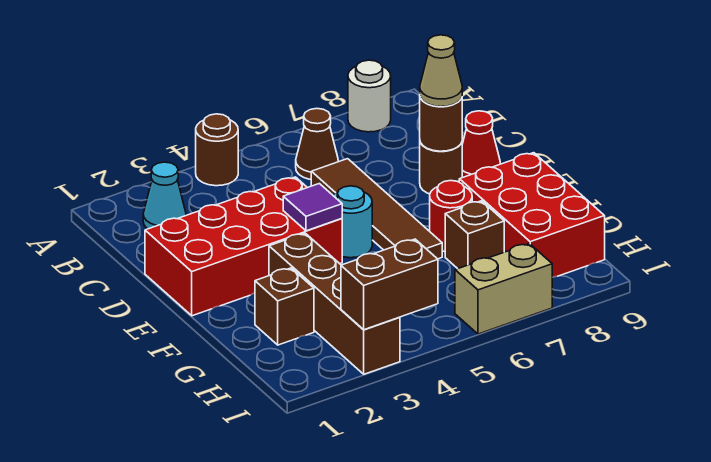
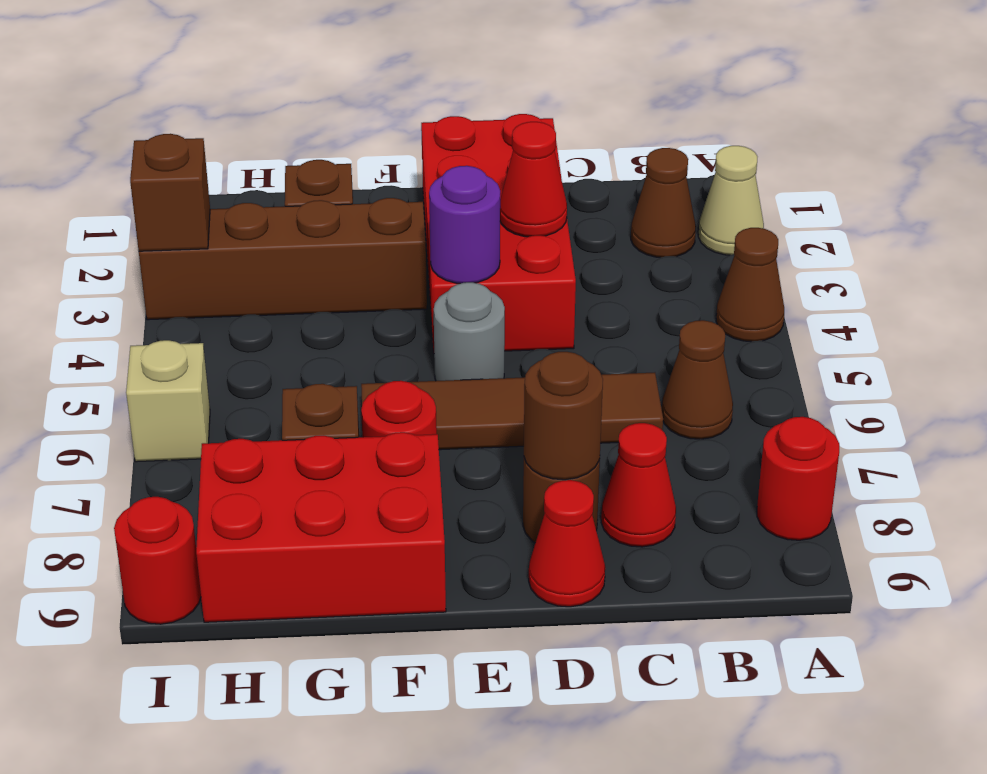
brown round brick A4 level 1 -> brown cone A4 level 1
white round brick A8 level 1 -> red round brick A8 level 1
cyan cone B2 level 1 -> brown cone B2 level 1
none -> red cone C8 level 1
none -> red cone D3 level 2
tan cone D8 level 3 -> tan cone A2 level 1
purple tile E4 level 2 -> purple round brick E4 level 2
cyan round brick E5 level 1 -> grey round brick E5 level 1
brown brick I3:I4 level 2 -> brown brick I3 level 2
tan brick I6:I7 level 1 -> tan brick I6 level 1
none -> red round brick I9 level 1

